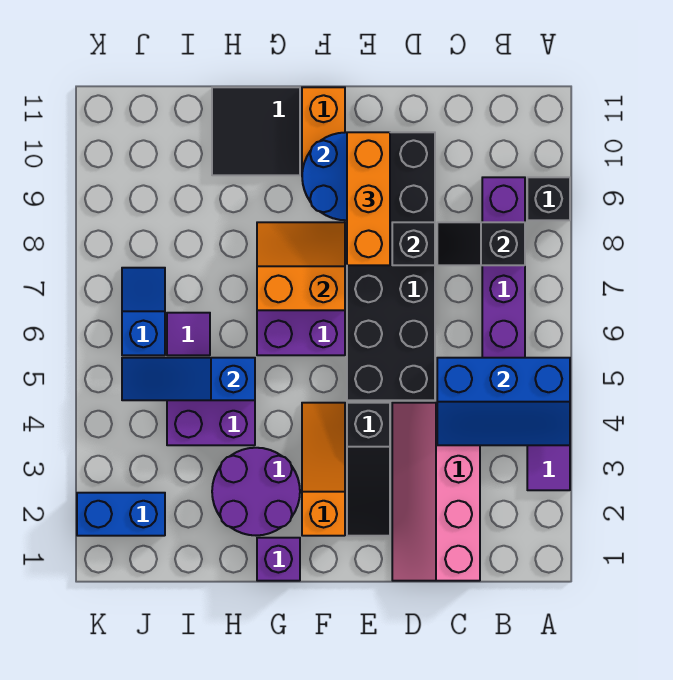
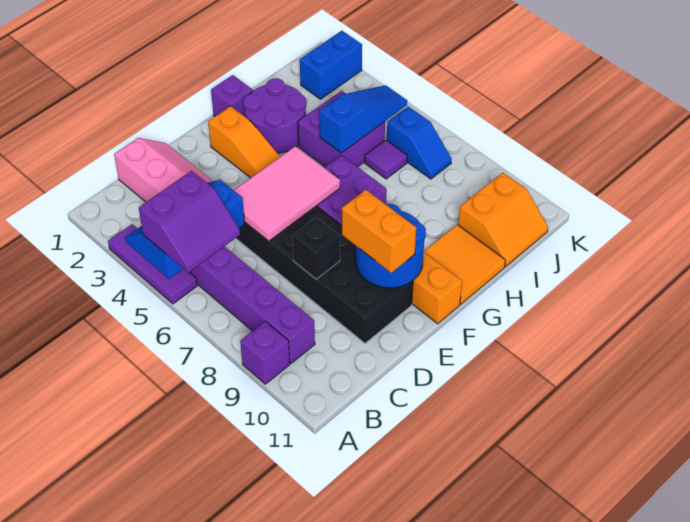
none -> purple slope A5:B6 level 3 top 5
black brick A9 level 1 -> purple brick A9 level 1
black slope B8:C8 level 2 top B -> none
none -> pink tile D5:F6 level 2
black slope E2:E4 level 1 top 4 -> none
orange brick E8:E10 level 3 -> orange brick E9:E10 level 3
orange slope F7:G8 level 2 top 7 -> orange slope I10:J11 level 1 top 10
black tile G10:H11 level 1 -> orange tile G10:H11 level 1

